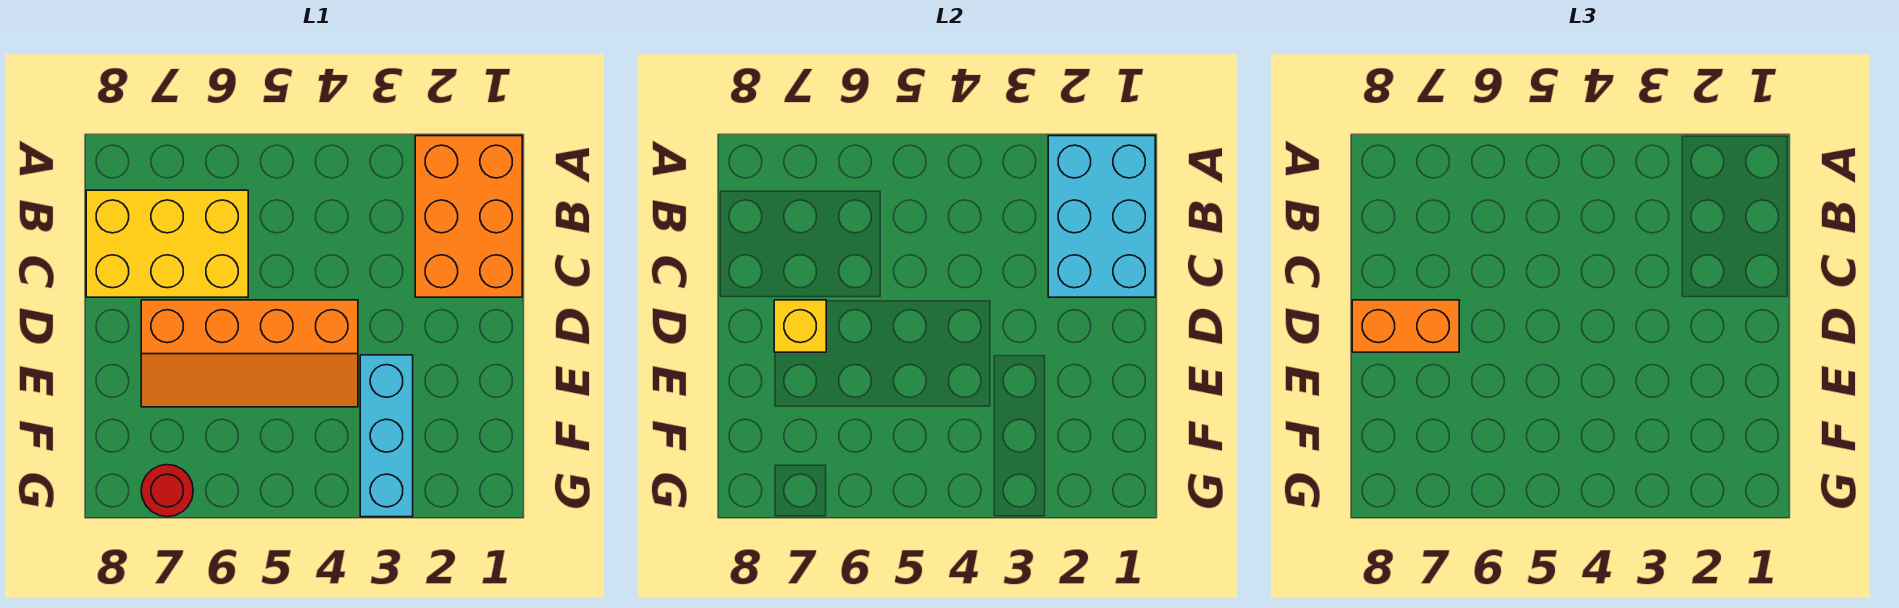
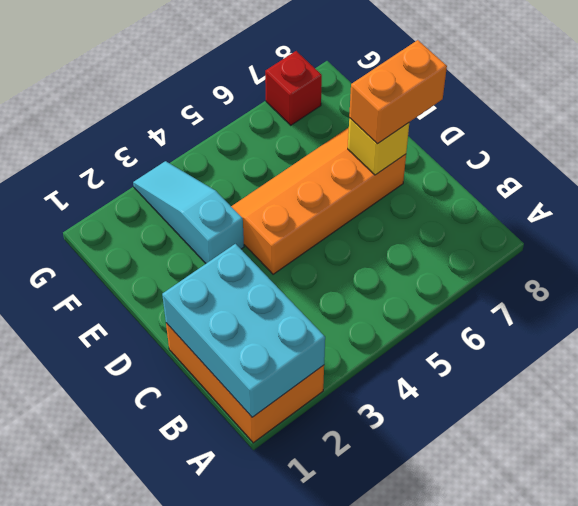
yellow brick B6:C8 level 1 -> none
cyan brick E3:G3 level 1 -> cyan slope E3:G3 level 1 top E
red round brick G7 level 1 -> red brick G7 level 1

